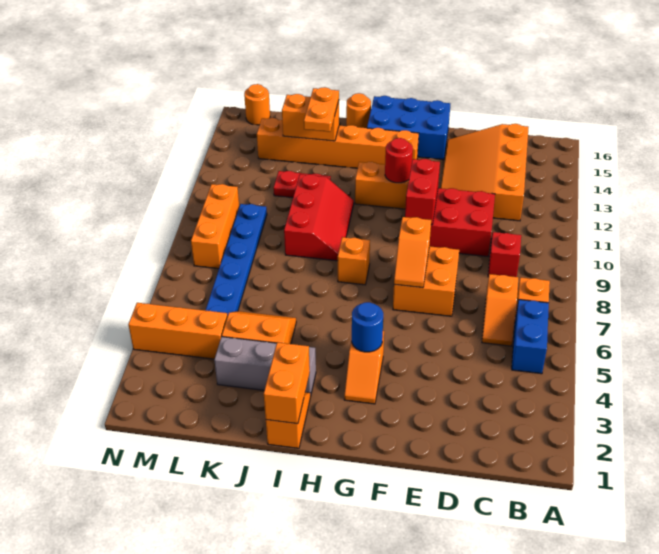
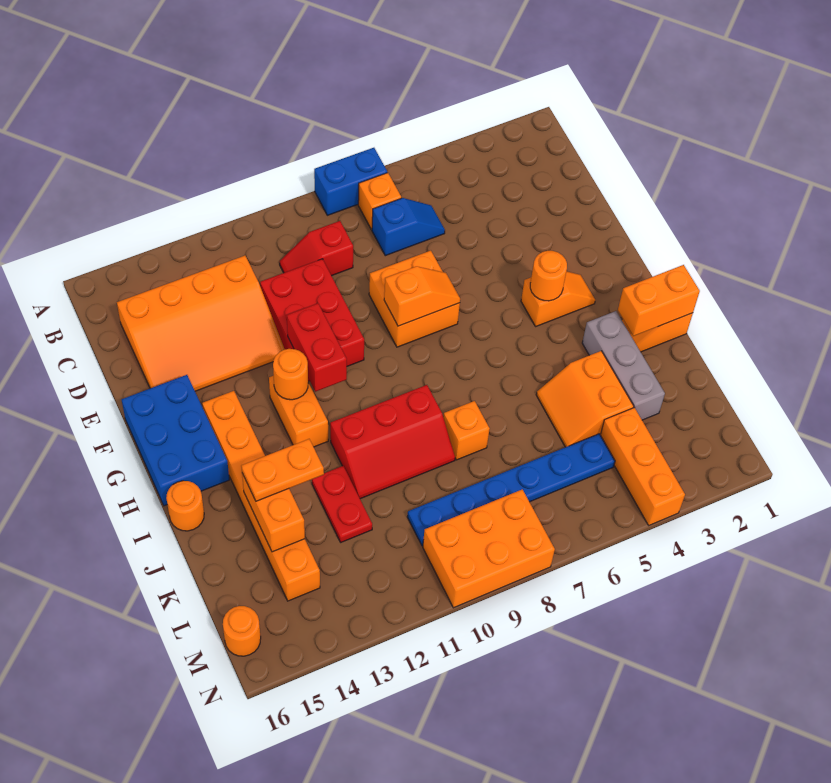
blue brick B5:B6 level 1 -> blue brick A7:A8 level 1
orange slope C6:C7 level 1 top 7 -> blue slope C6:C7 level 1 top 7
red brick F10:F11 level 2 -> red brick F11:G11 level 2
blue round brick G4 level 2 -> orange round brick G4 level 2
red round brick G12 level 2 -> orange round brick G12 level 2
orange brick H8 level 1 -> orange brick J8 level 1
red slope I9:J11 level 1 top J -> red slope I9:J11 level 1 top I
orange brick M8:M10 level 1 -> orange brick M8:N10 level 1

